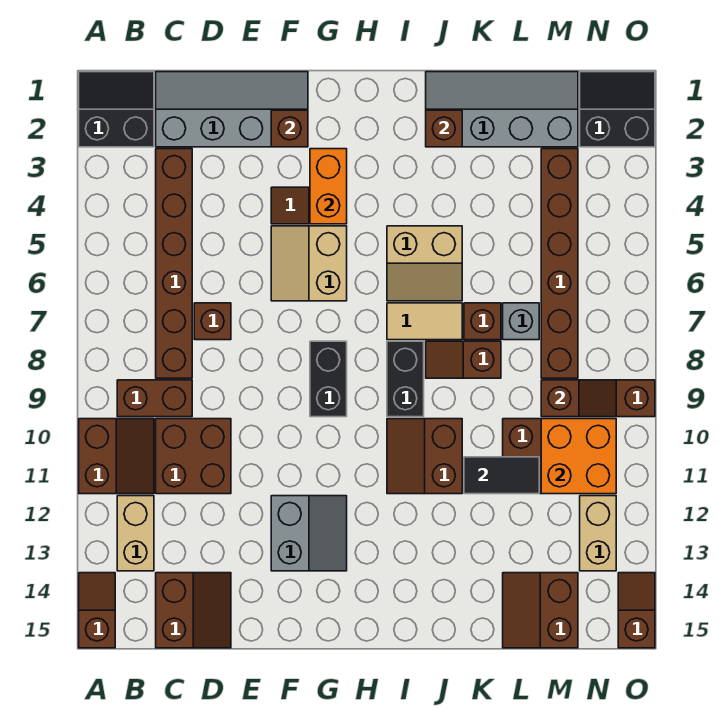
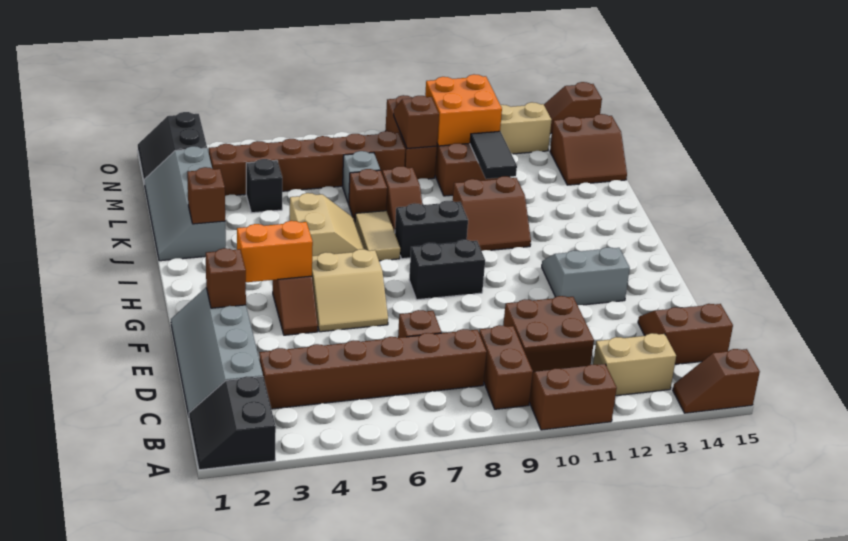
none -> black brick L4 level 1

